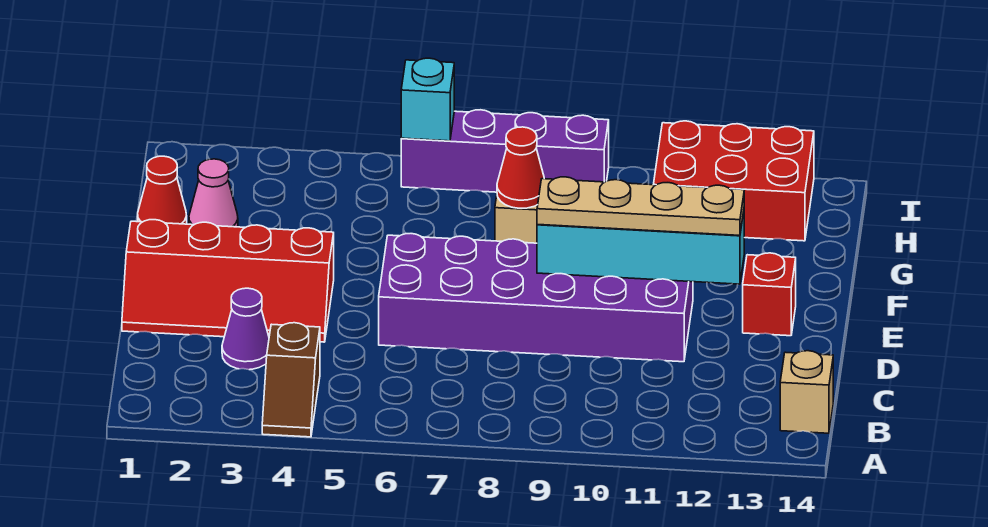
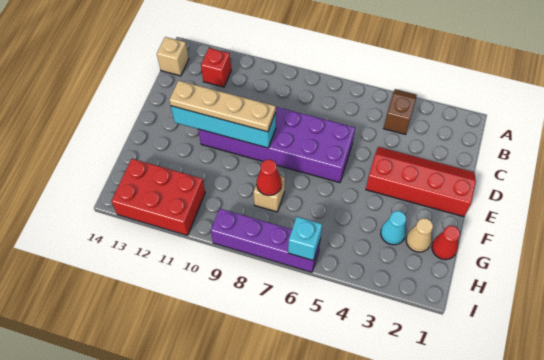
purple cone C3 level 1 -> none
red brick E13 level 1 -> red brick B12 level 1
pink cone G2 level 1 -> tan cone G2 level 1
none -> cyan cone G3 level 1

